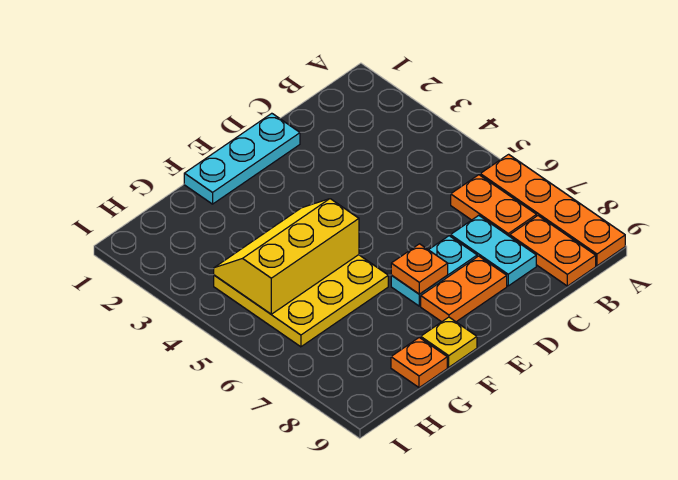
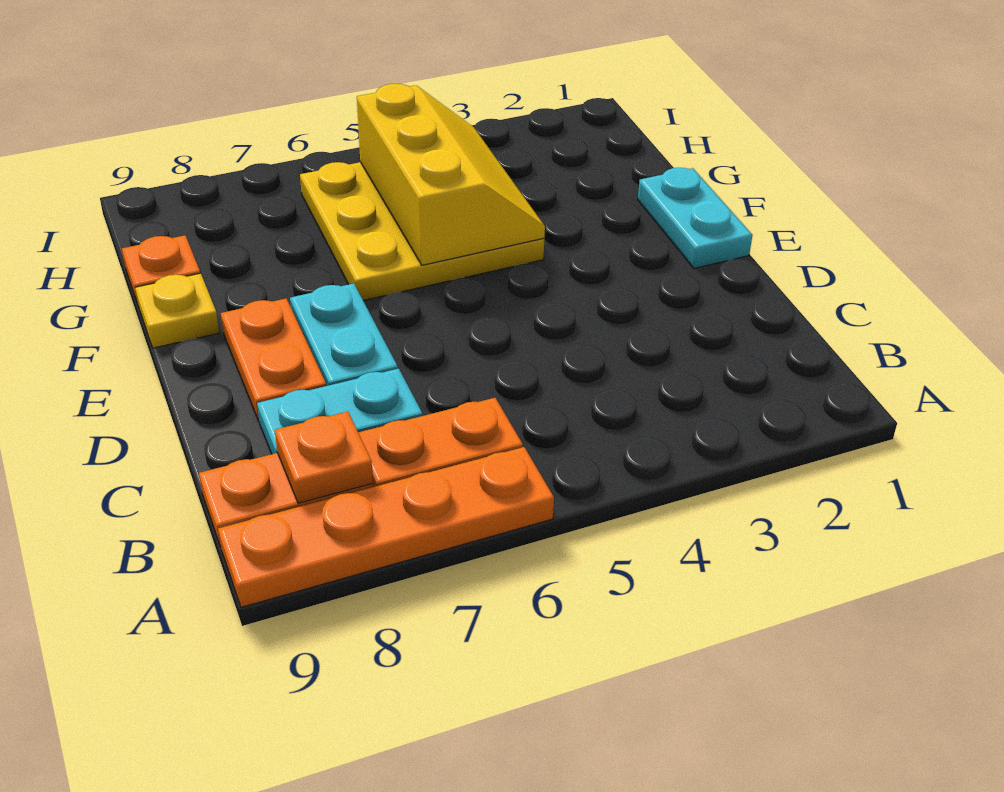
cyan plate D1:F1 level 1 -> cyan plate E1:F1 level 1
orange plate E7 level 2 -> orange plate B8 level 2

